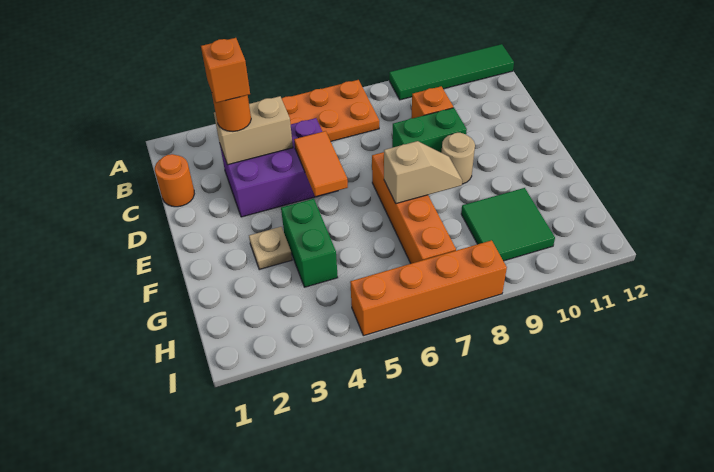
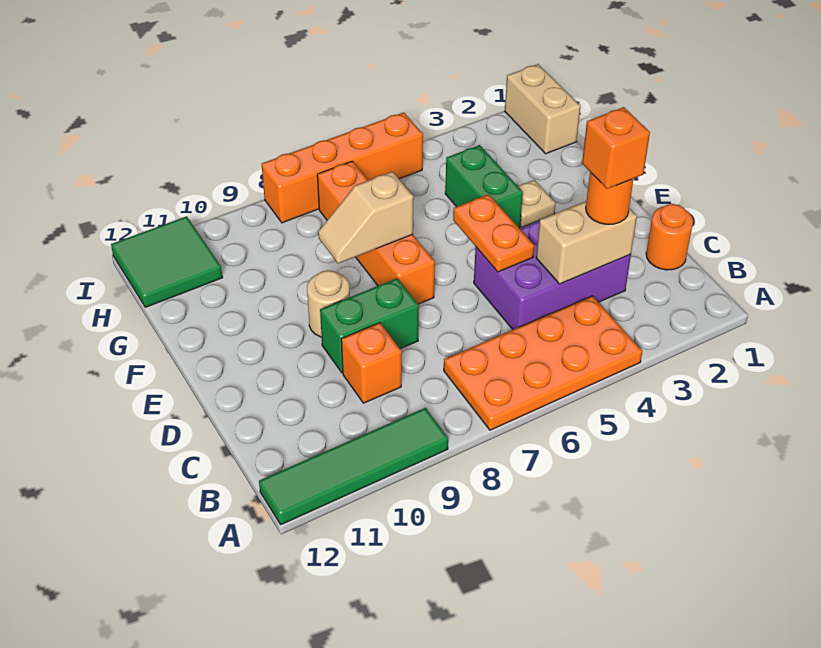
orange tile D5:E5 level 2 -> orange plate D5:E5 level 2
green tile G9:H10 level 1 -> green tile H11:I12 level 1
none -> tan brick H1:I1 level 1

